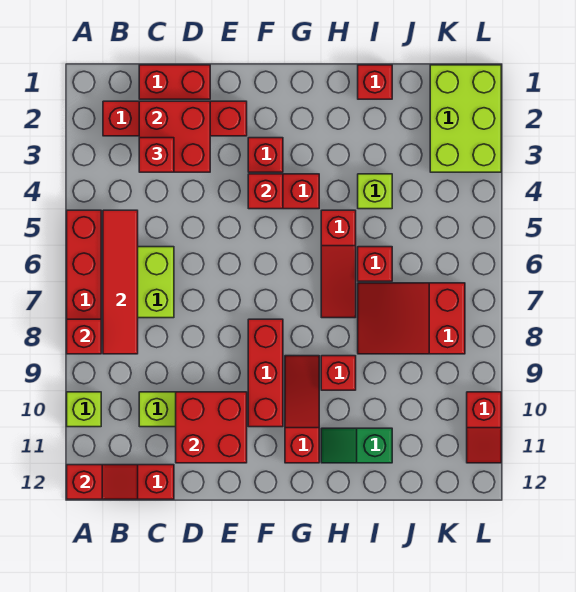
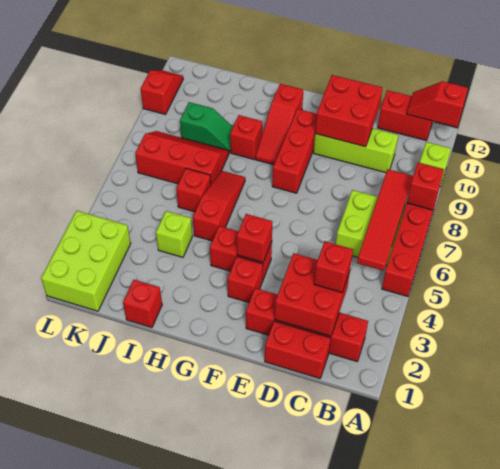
green slope H11:I11 level 1 top I -> green slope I9:J9 level 1 top J
red slope I7:K8 level 1 top K -> red slope I7:K8 level 1 top 7

